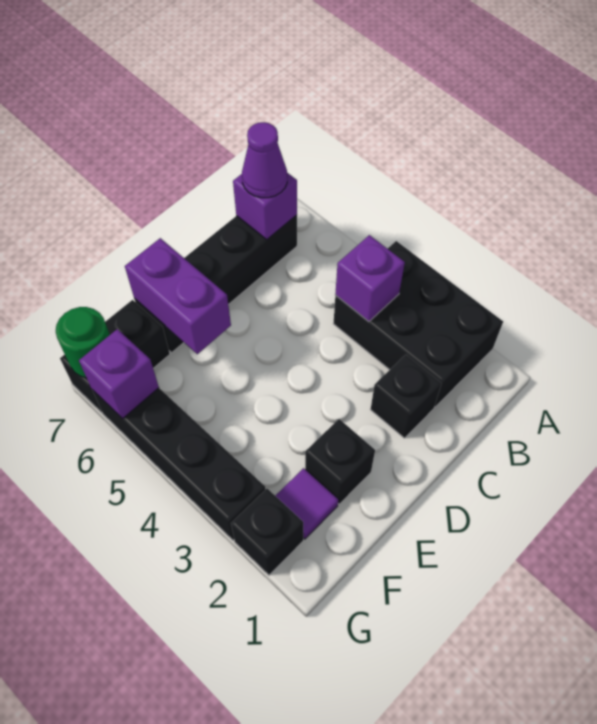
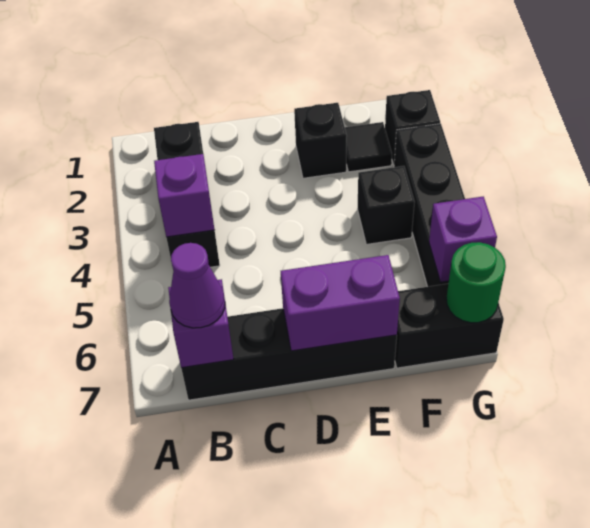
black brick A2:B4 level 1 -> black brick B2:B4 level 1
black brick C2 level 1 -> black brick F4 level 1
purple brick E6:E7 level 2 -> purple brick D7:E7 level 2
purple tile F2 level 1 -> black tile F2 level 1

